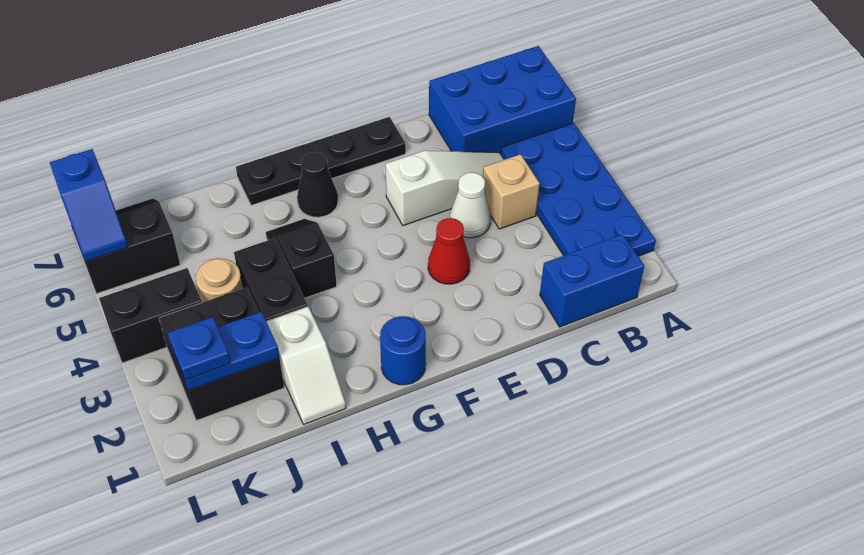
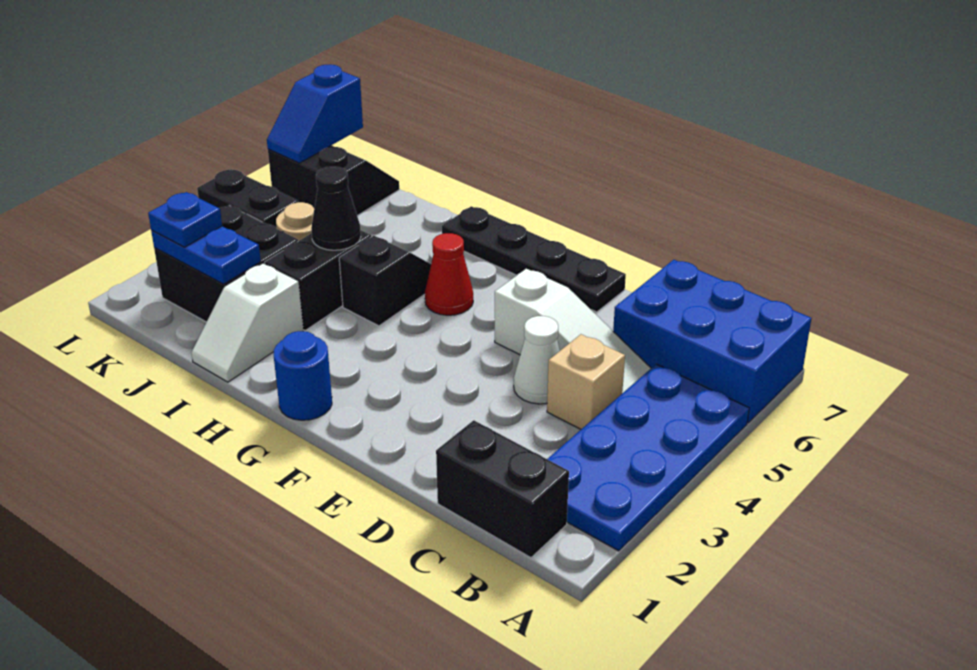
blue brick B1:C1 level 1 -> black brick B1:C1 level 1
red cone E3 level 1 -> red cone G5 level 1
black cone G6 level 1 -> black cone I4 level 2

